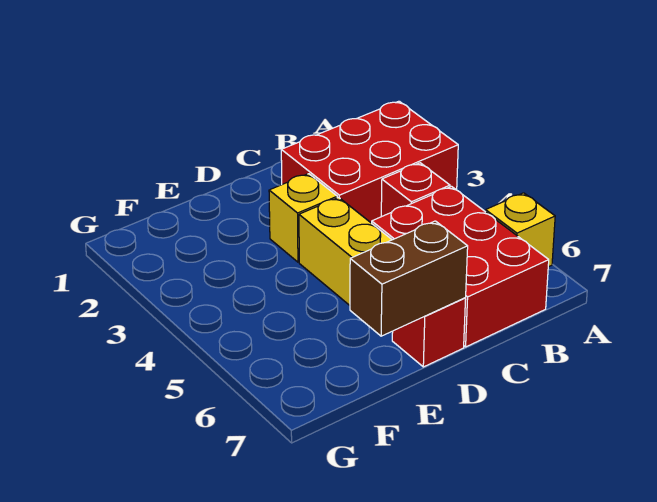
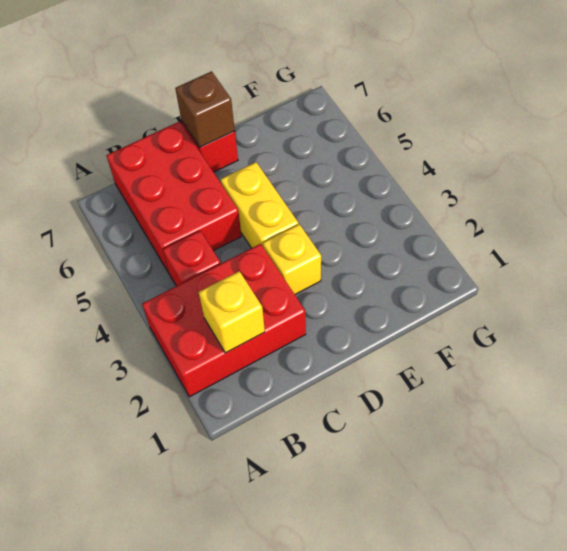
yellow brick A6 level 1 -> yellow brick B2 level 2
brown brick D7:E7 level 2 -> brown brick D7 level 2

